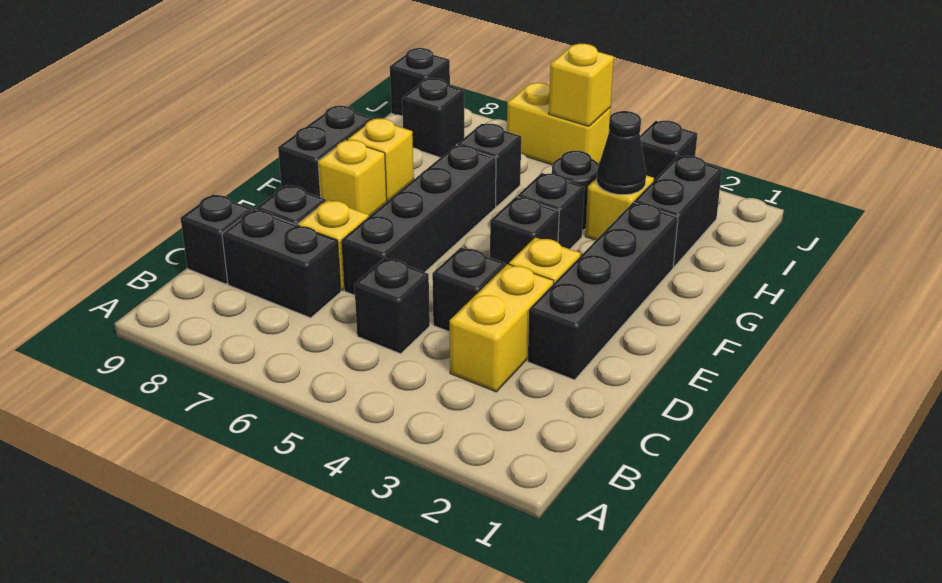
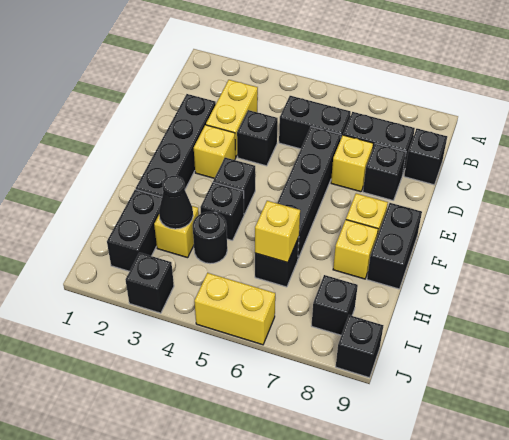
black brick C5 level 1 -> black brick C5:C6 level 1
yellow brick J5 level 2 -> yellow brick H6 level 2

